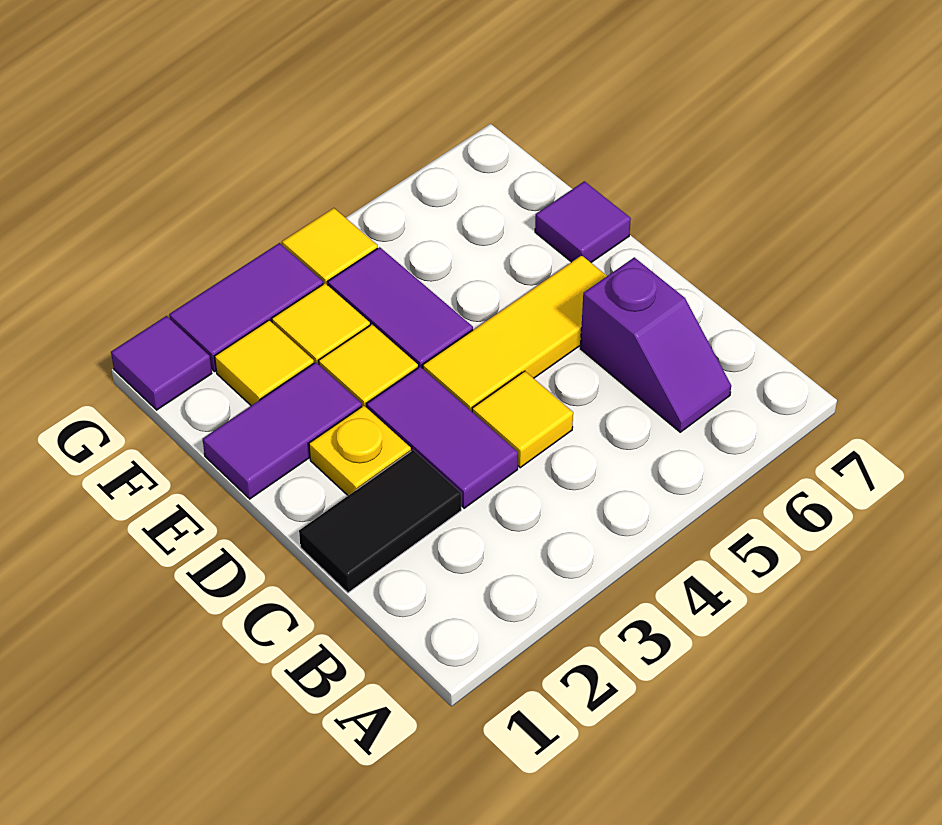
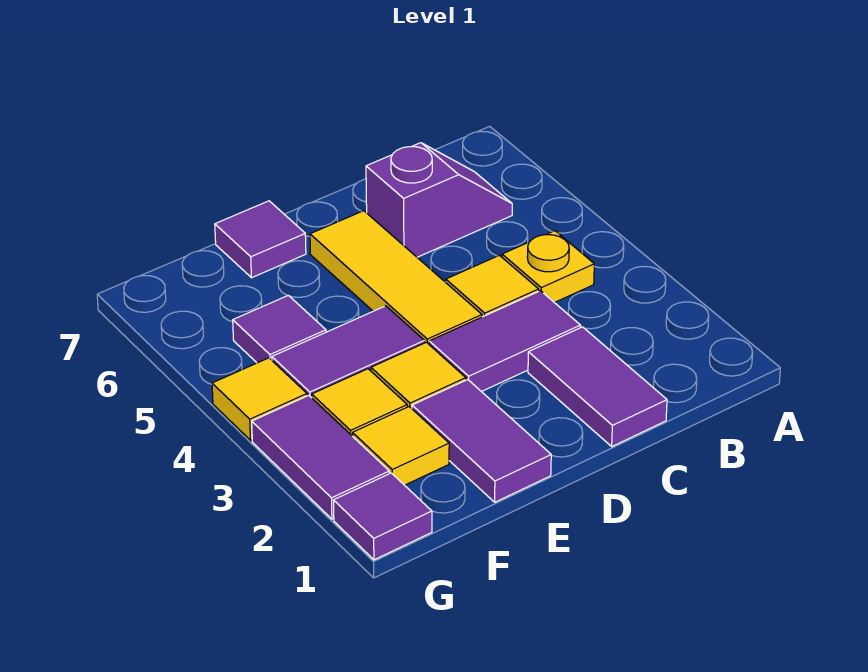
black tile C1:C2 level 1 -> purple tile C1:C2 level 1
yellow plate D2 level 1 -> yellow plate B4 level 1
none -> purple tile F5 level 1

